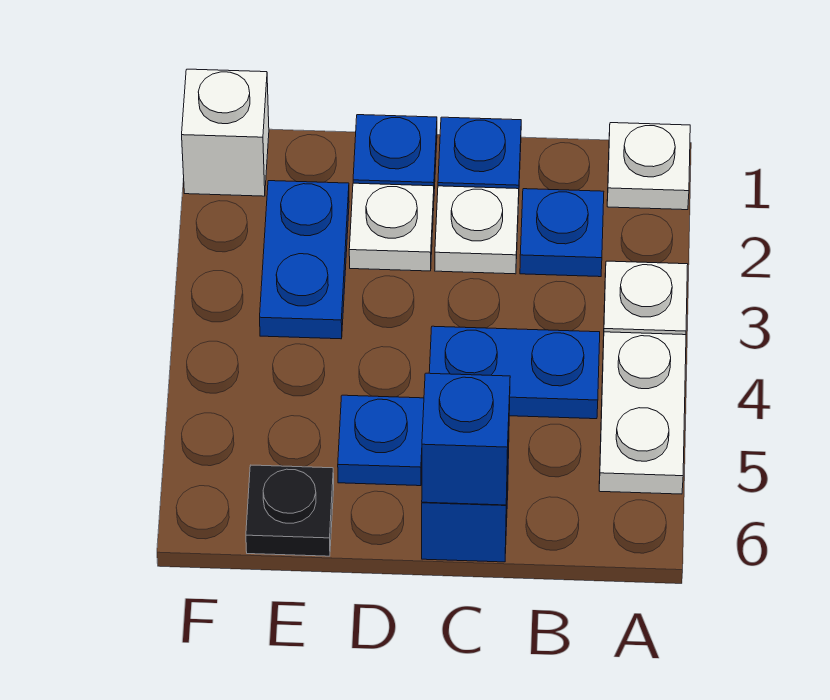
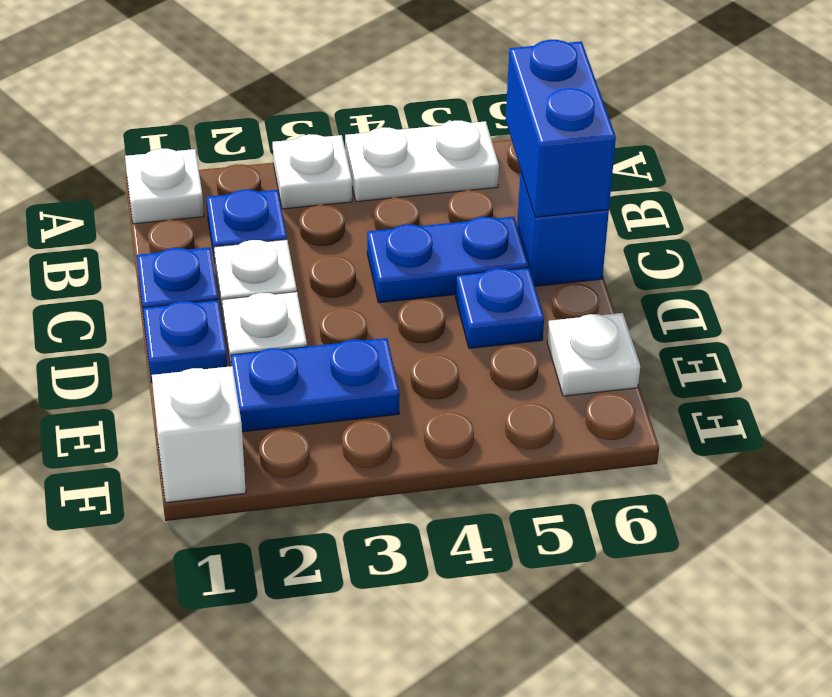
blue plate B4:C4 level 1 -> blue plate C4:C5 level 1
blue brick C6 level 2 -> blue brick B6:C6 level 2
black plate E6 level 1 -> white plate E6 level 1

